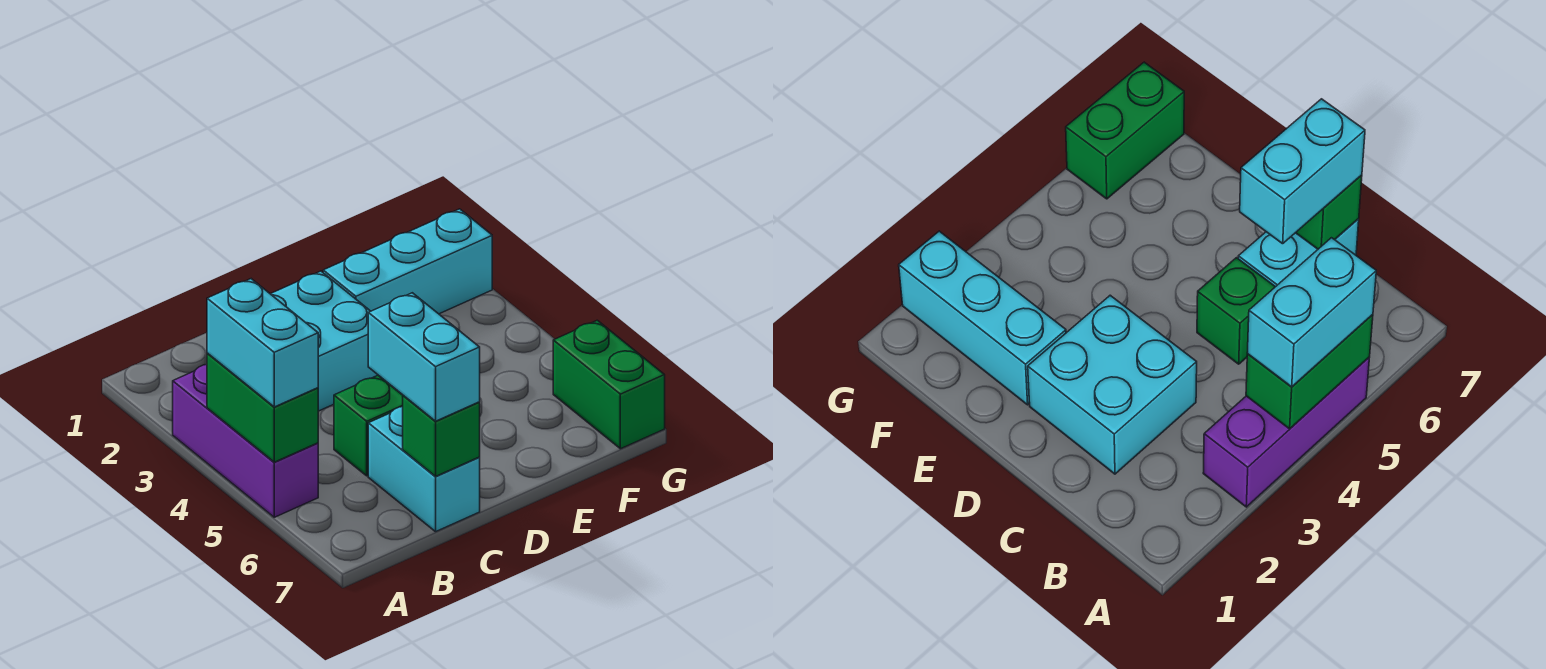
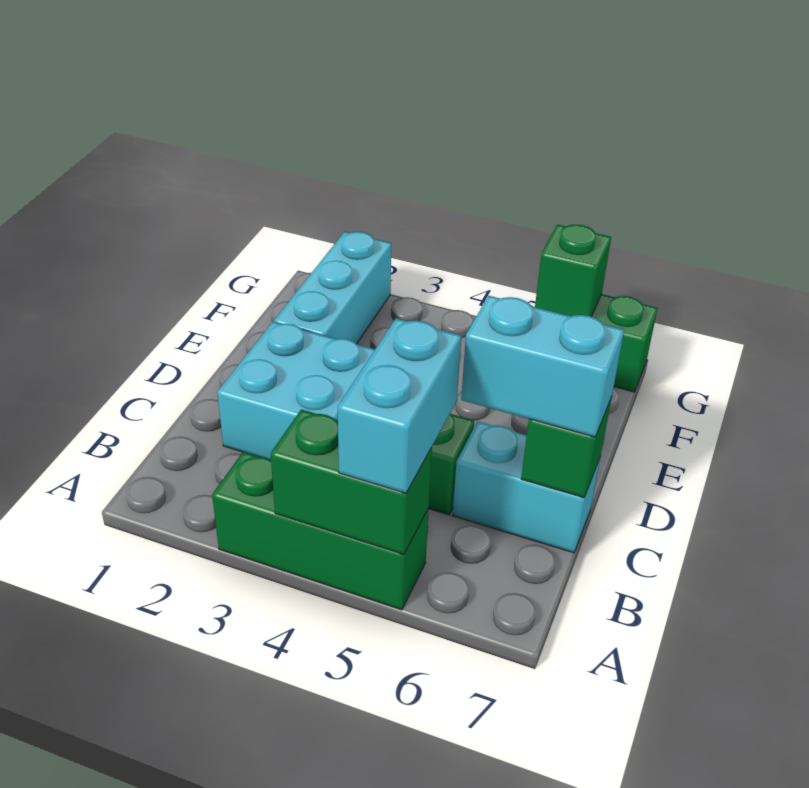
purple brick A3:A5 level 1 -> green brick A3:A5 level 1
cyan brick A4:A5 level 3 -> cyan brick A5:B5 level 3
none -> green brick G6 level 2

